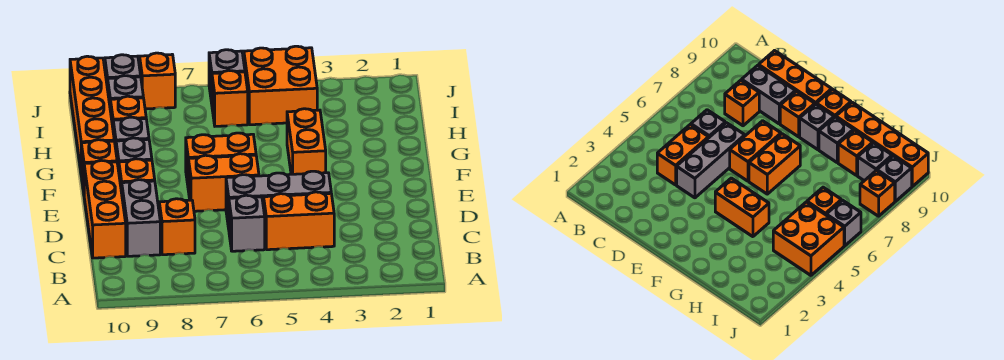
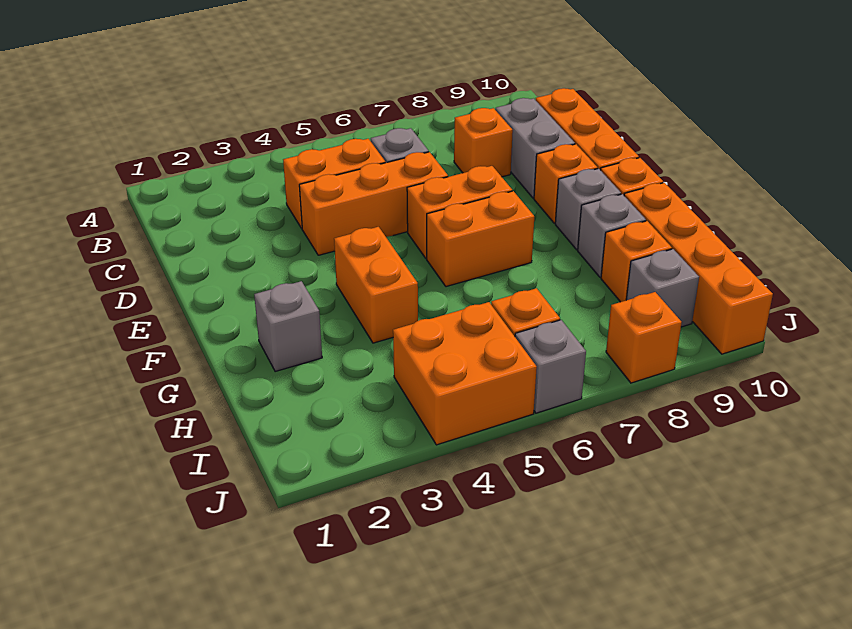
grey brick D4:D6 level 1 -> orange brick D4:D6 level 1
grey brick J9 level 1 -> grey brick G2 level 1

